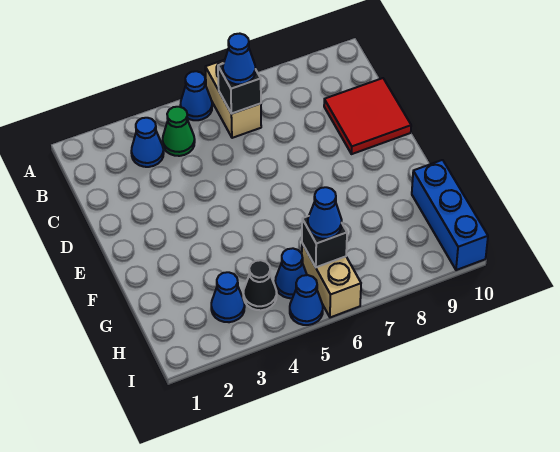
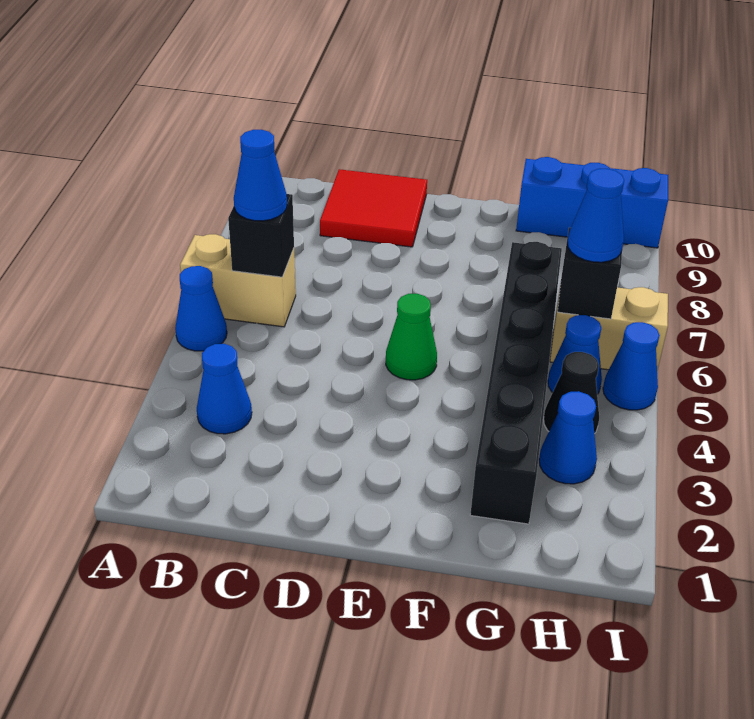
green cone B4 level 1 -> green cone E5 level 1
none -> black brick G2:G7 level 1

